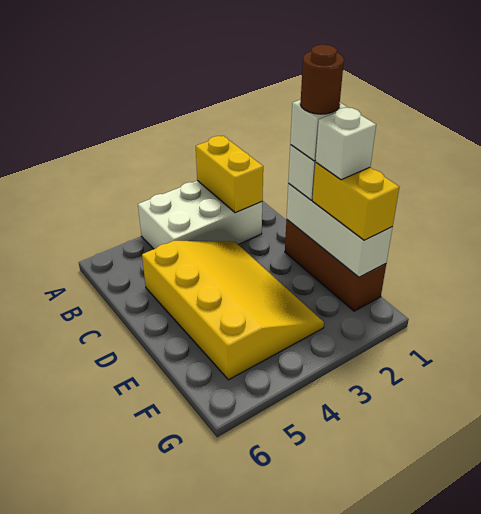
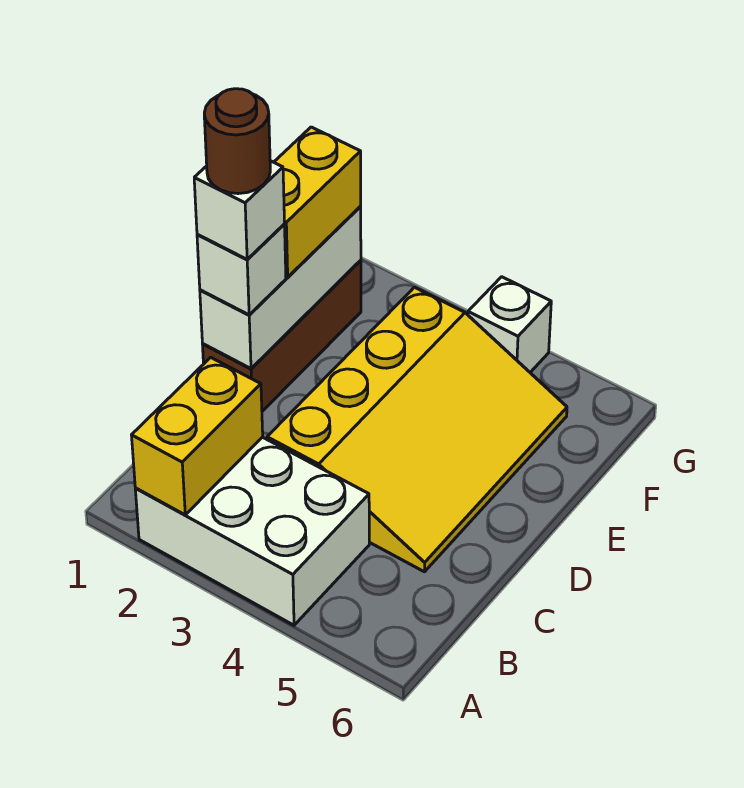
yellow slope C3:F5 level 1 top 5 -> yellow slope C3:F5 level 1 top 3
white brick E1 level 4 -> white brick G4 level 1

